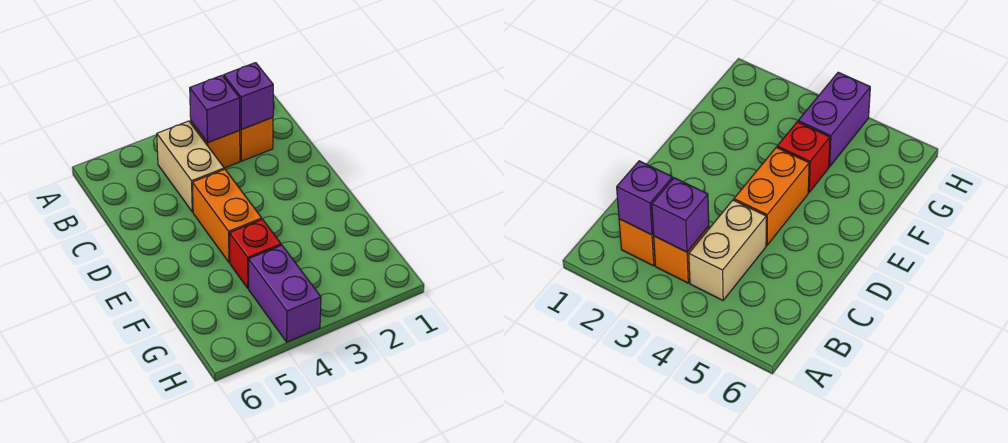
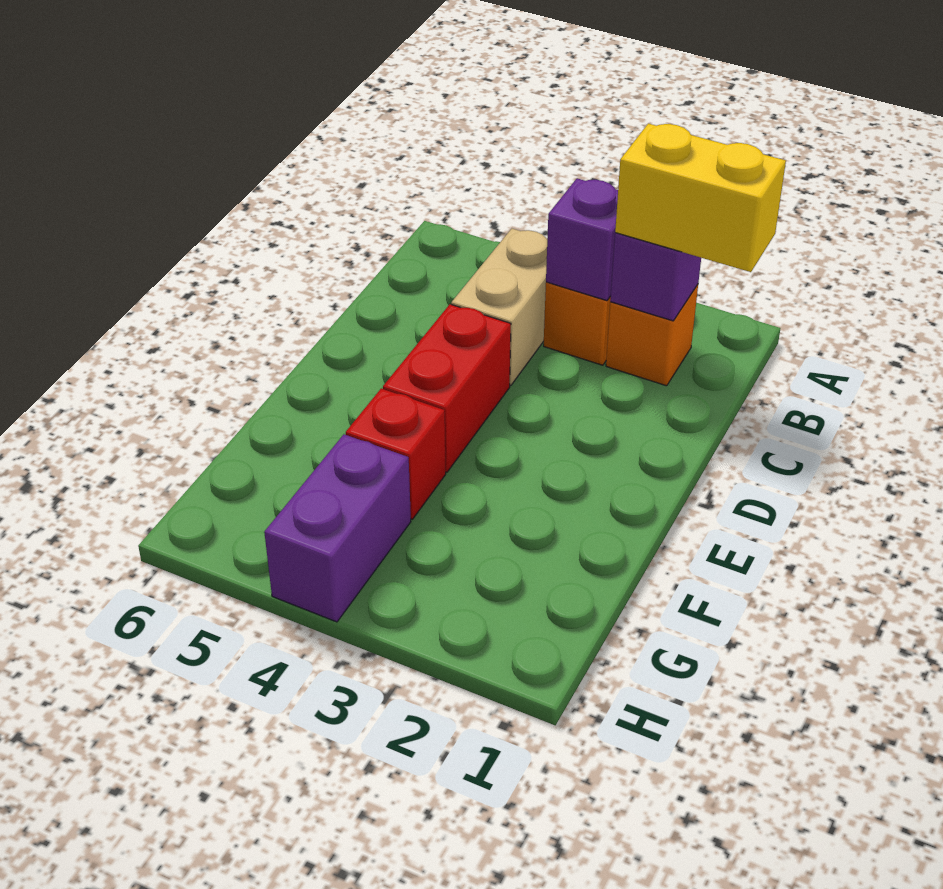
none -> yellow brick B1:B2 level 3
orange brick D4:E4 level 1 -> red brick D4:E4 level 1

